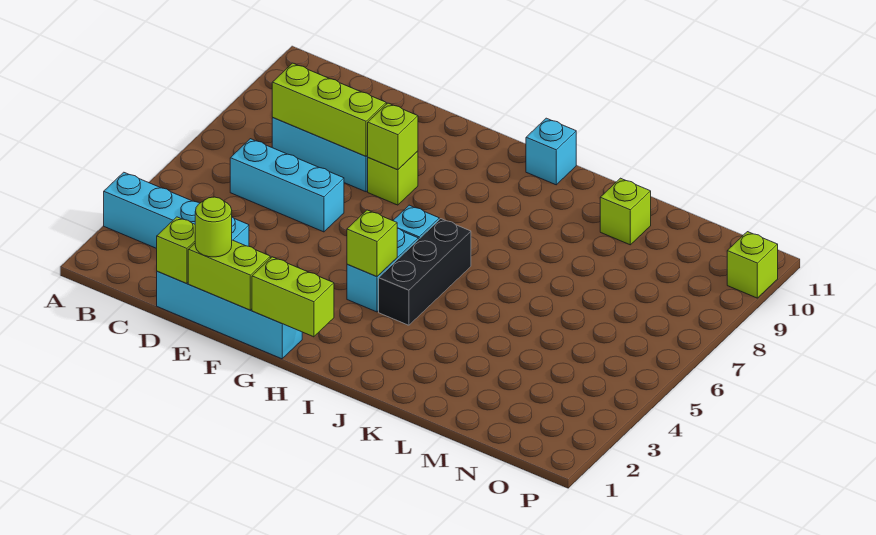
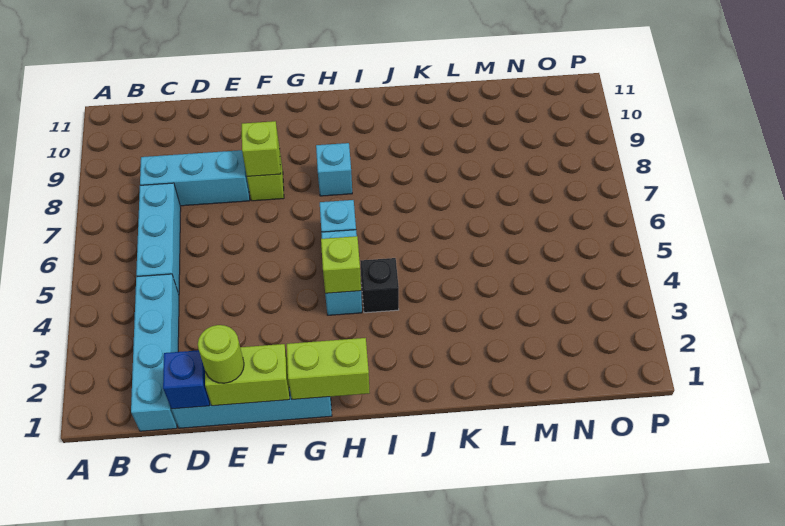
cyan brick A3:D3 level 1 -> cyan brick C1:C4 level 1
cyan brick C6:E6 level 1 -> cyan brick C5:C7 level 1
lime brick C8:E8 level 2 -> none
lime brick D1 level 2 -> blue brick D1 level 2
black brick I4:I6 level 1 -> black brick I4 level 1
cyan brick I11 level 1 -> cyan brick H8 level 1
lime brick L10 level 1 -> none
lime brick P10 level 1 -> none

